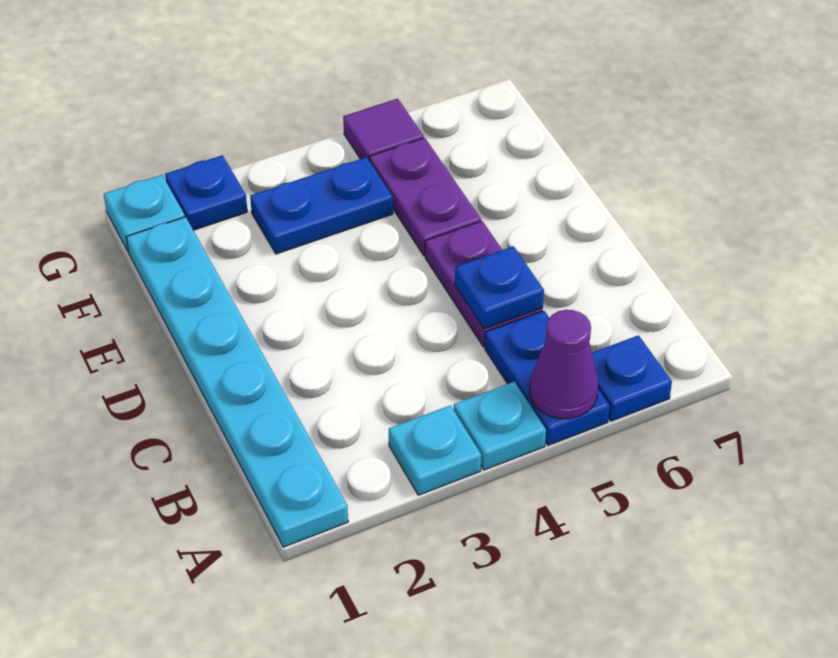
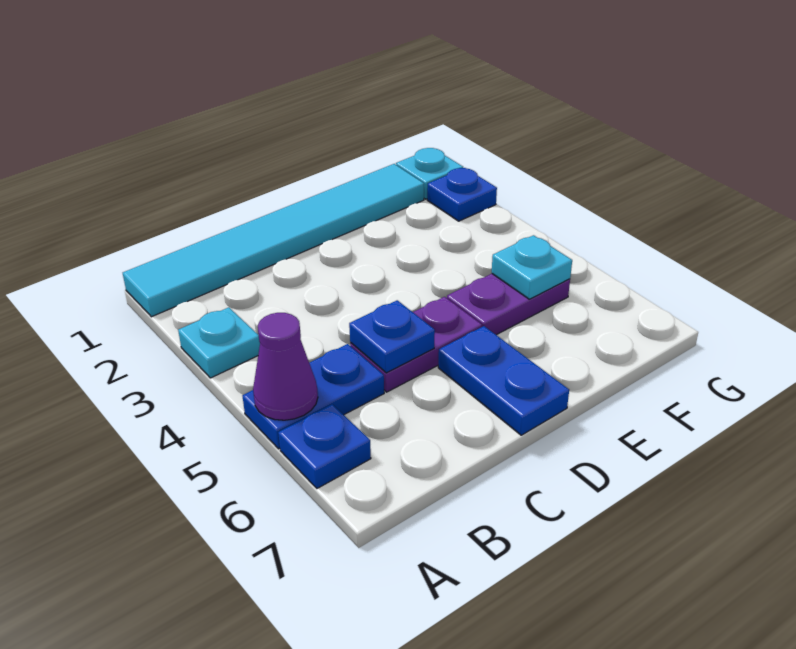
cyan plate A1:F1 level 1 -> cyan tile A1:F1 level 1
cyan plate A4 level 1 -> cyan plate F5 level 2
blue plate F3:F4 level 1 -> blue plate D6:D7 level 1
purple tile G5 level 1 -> none

